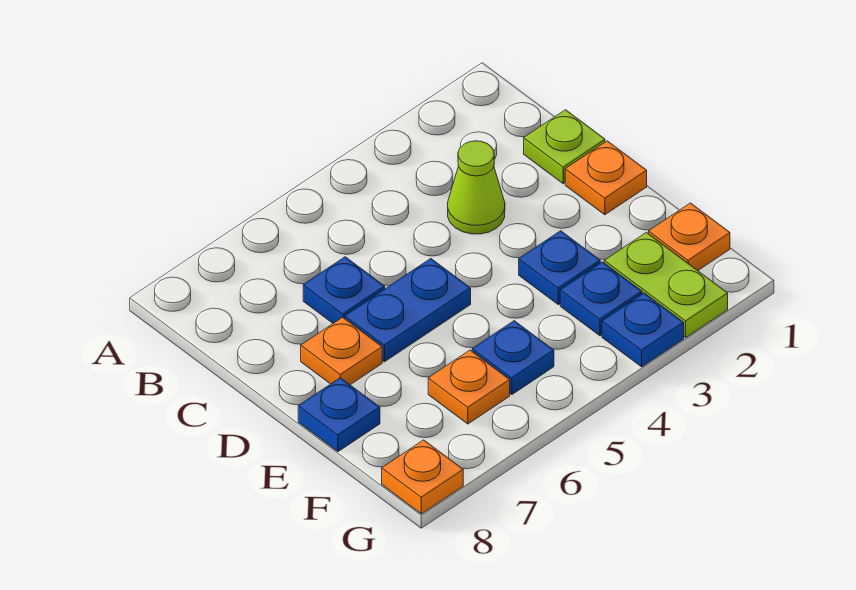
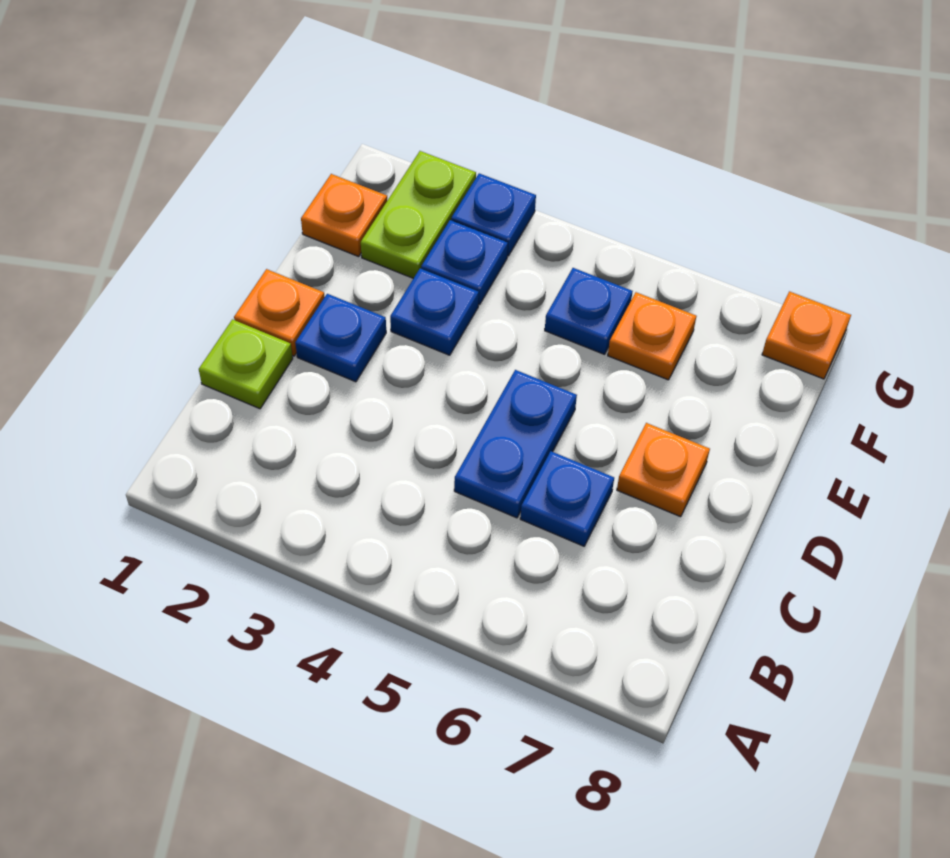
lime cone C3 level 1 -> none
blue plate D5:D6 level 1 -> blue plate C5:D5 level 1
blue plate E8 level 1 -> blue plate D2 level 1

